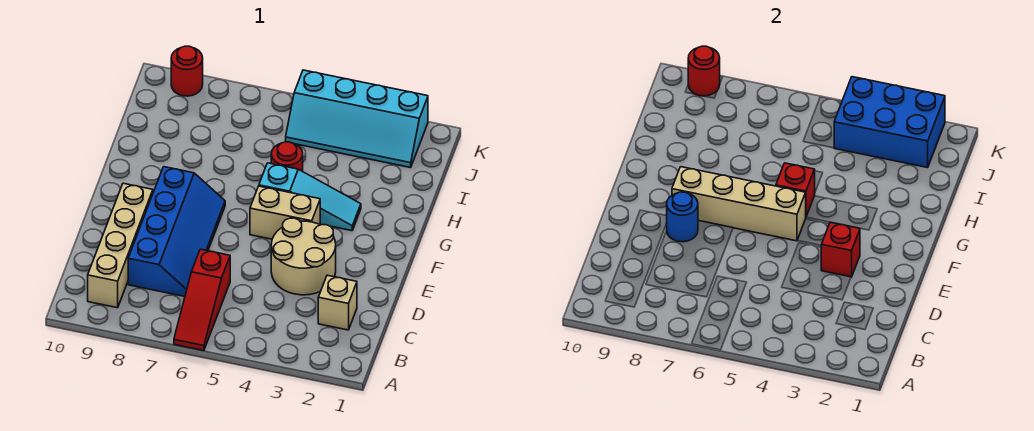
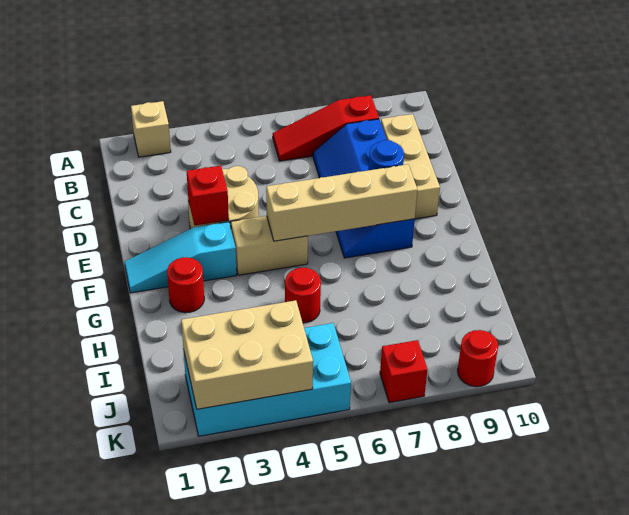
red slope A6:C6 level 1 top C -> red slope B6:B8 level 1 top 8
tan brick B9:E9 level 1 -> tan brick C9:E9 level 1
tan brick C2 level 1 -> tan brick A2 level 1
cyan slope G3:G5 level 1 top 5 -> cyan slope F1:F3 level 1 top 3
red brick G5 level 2 -> red brick K7 level 1
cyan slope J2:K5 level 1 top K -> cyan brick J2:K5 level 1
blue brick J2:K4 level 2 -> tan brick J2:K4 level 2
red round brick K9 level 2 -> red round brick G2 level 1

